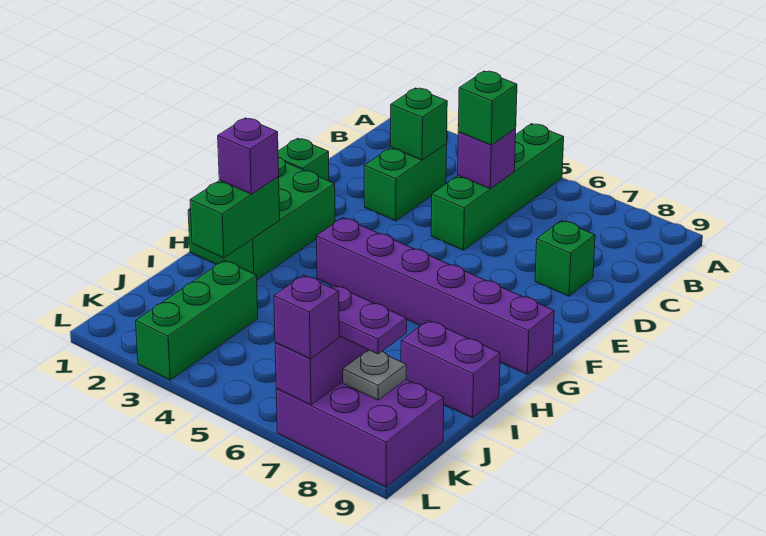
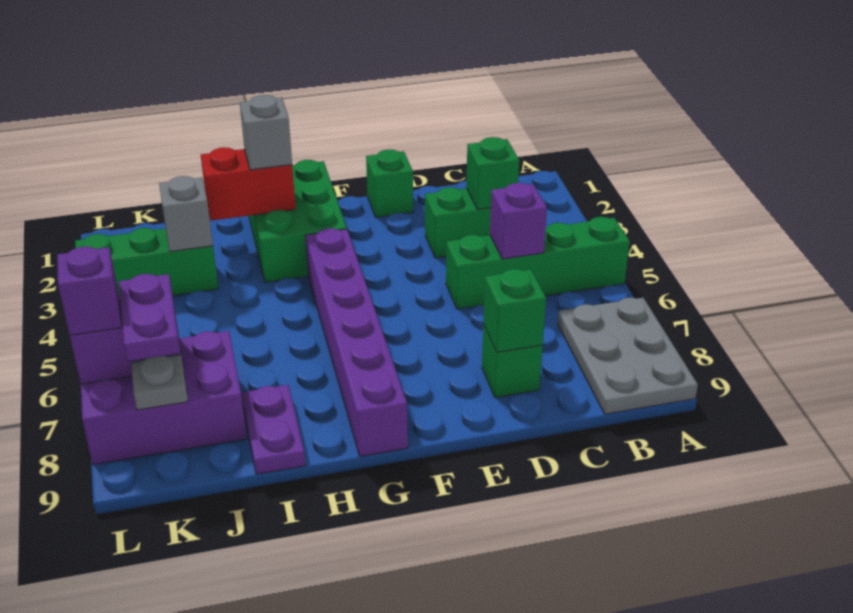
none -> grey plate A7:B9 level 1
green brick C5 level 3 -> green brick D8 level 2
green brick F1:H2 level 1 -> green brick G1:H3 level 1
green brick H2:I2 level 2 -> red brick H2:I2 level 2
purple brick H2 level 3 -> grey brick H2 level 3
purple brick I8:I9 level 1 -> purple plate I8:I9 level 1
none -> grey brick J3 level 2
purple brick K7:L9 level 1 -> purple brick J7:L8 level 1

